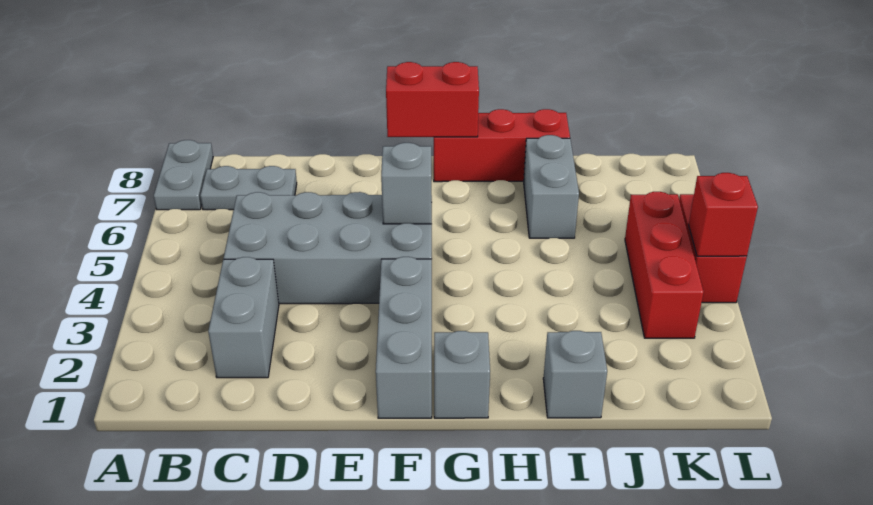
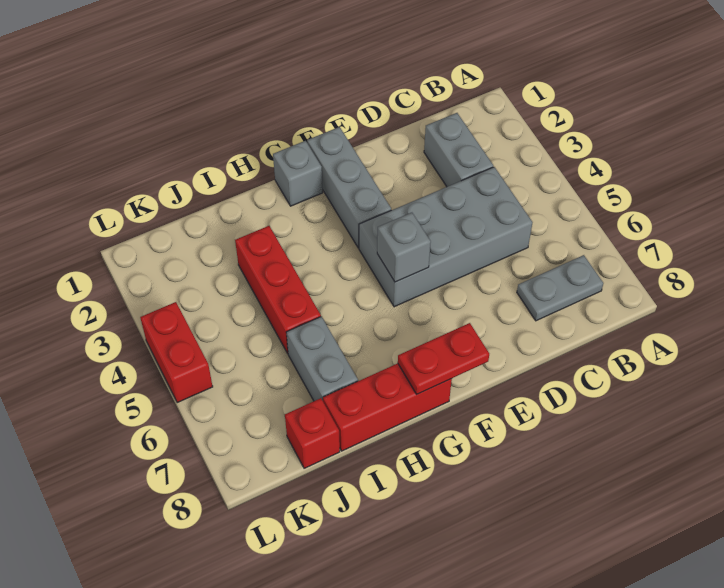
grey plate A7:A8 level 1 -> none
red brick F8:G8 level 2 -> red plate F8:G8 level 2
grey brick I1 level 1 -> none
red brick K3:K5 level 1 -> red brick I3:I5 level 1
red brick L4 level 2 -> red brick J8 level 1

